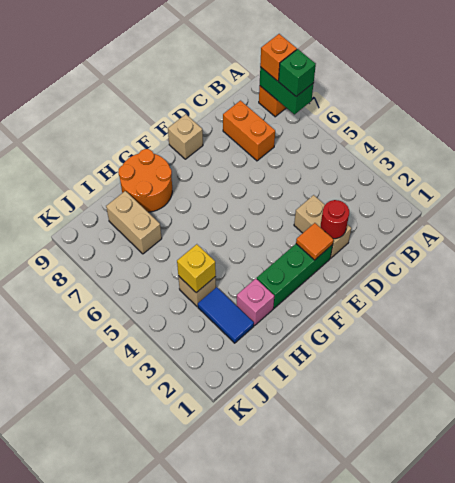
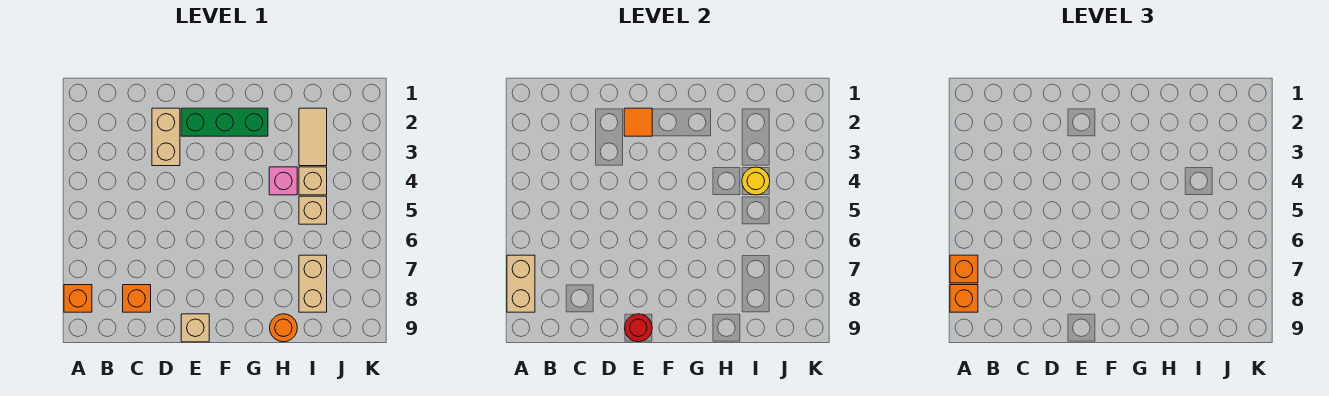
green brick A7:A8 level 2 -> tan brick A7:A8 level 2
green brick A7 level 3 -> orange brick A7 level 3
orange brick C7:C8 level 1 -> orange brick C8 level 1
red round brick D2 level 2 -> red round brick E9 level 2
orange round brick G8:H9 level 1 -> orange round brick H9 level 1
pink brick H2 level 1 -> pink brick H4 level 1
blue tile I2:I3 level 1 -> tan tile I2:I3 level 1
yellow brick I4 level 2 -> yellow round brick I4 level 2
none -> tan brick I5 level 1

